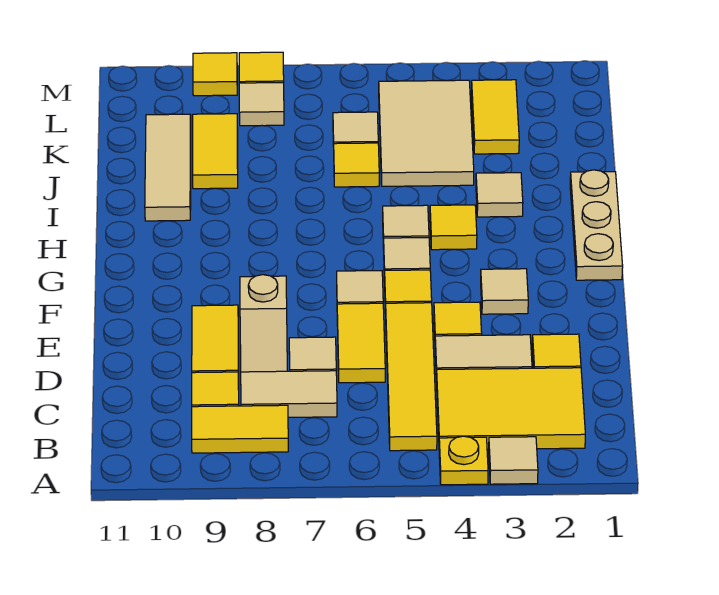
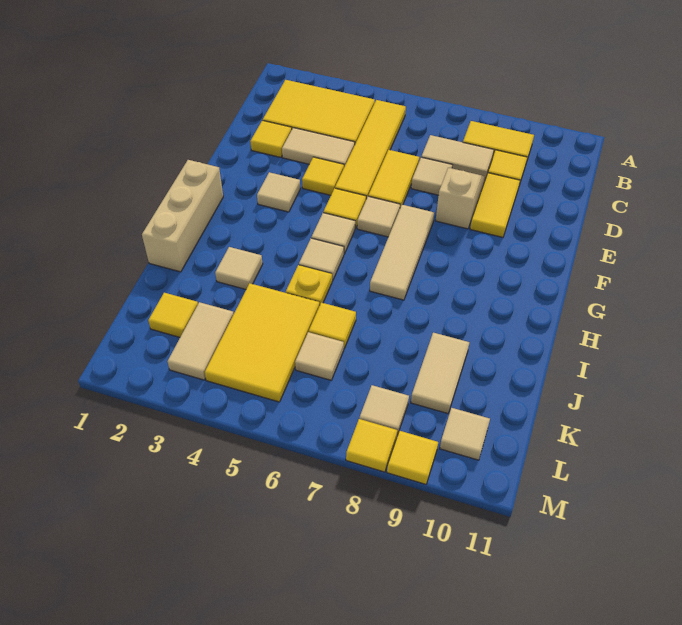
tan tile A3 level 1 -> tan tile L10 level 1
yellow plate A4 level 1 -> yellow plate I5 level 1
tan plate G1:I1 level 1 -> tan brick G1:I1 level 1
yellow tile H4 level 1 -> yellow tile K2 level 1
tan tile I10:K10 level 1 -> tan tile F7:H7 level 1
tan tile J4:L5 level 1 -> yellow tile J4:L5 level 1
yellow tile J9:K9 level 1 -> tan tile J9:K9 level 1
yellow tile K3:L3 level 1 -> tan tile K3:L3 level 1

